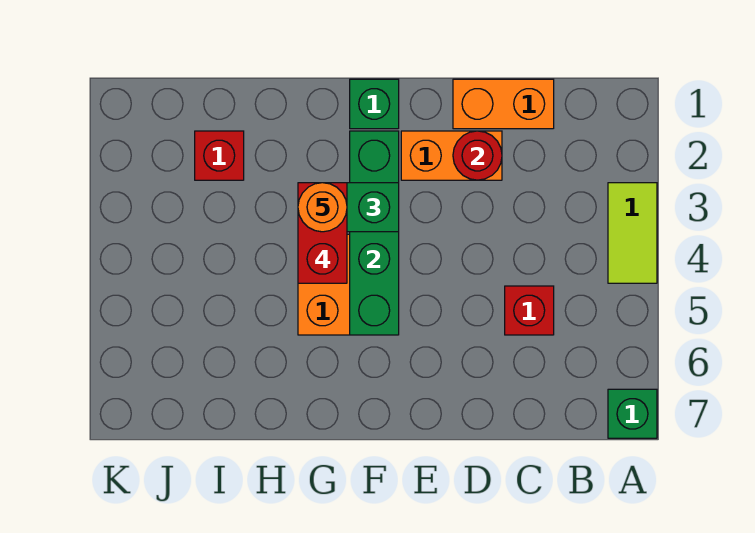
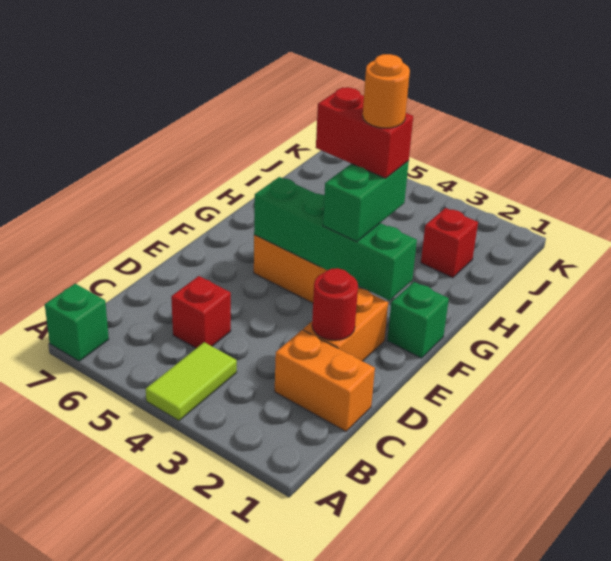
lime tile A3:A4 level 1 -> lime tile A4:B4 level 1
orange brick C1:D1 level 1 -> orange brick C1:C2 level 1

